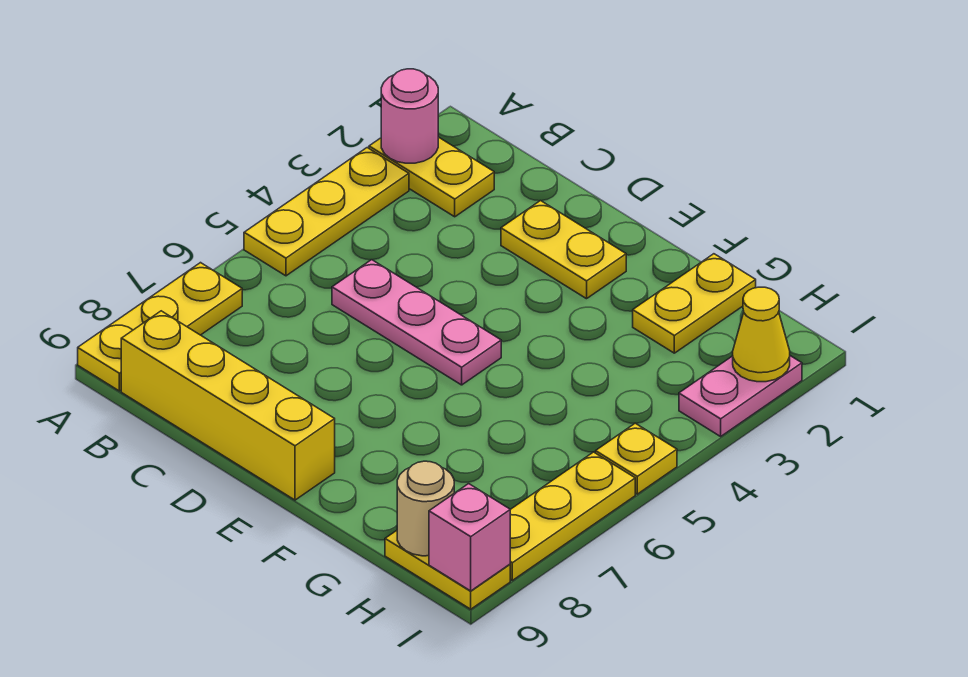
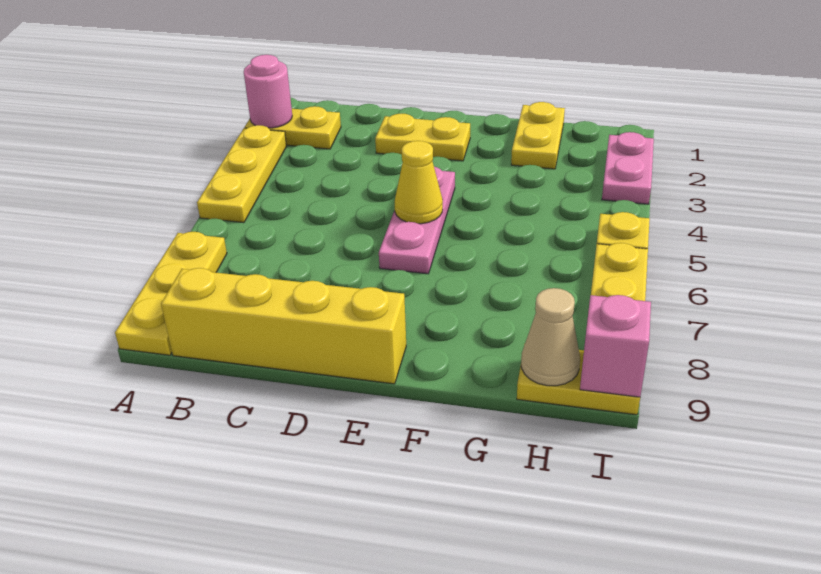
pink plate C5:E5 level 1 -> pink plate E4:E6 level 1
tan round brick H9 level 2 -> tan cone H9 level 2
yellow cone I2 level 2 -> yellow cone E5 level 2

